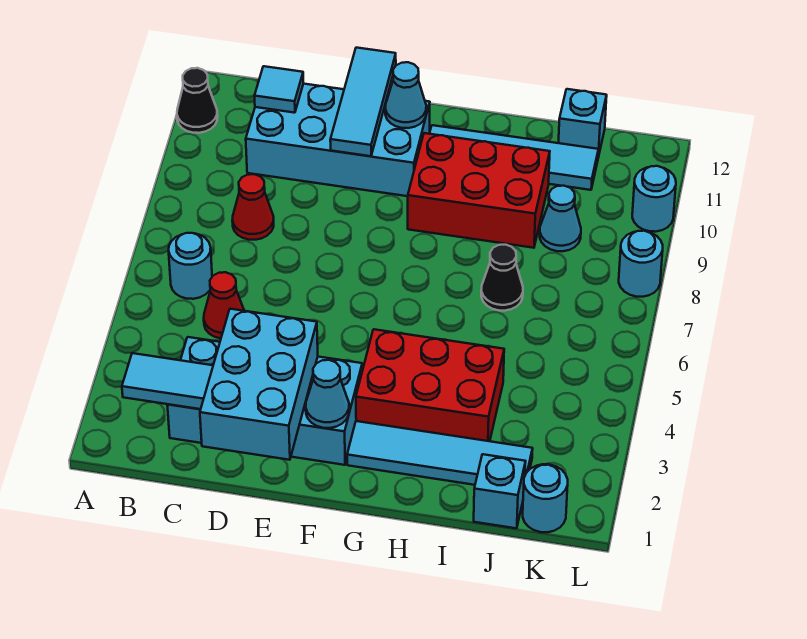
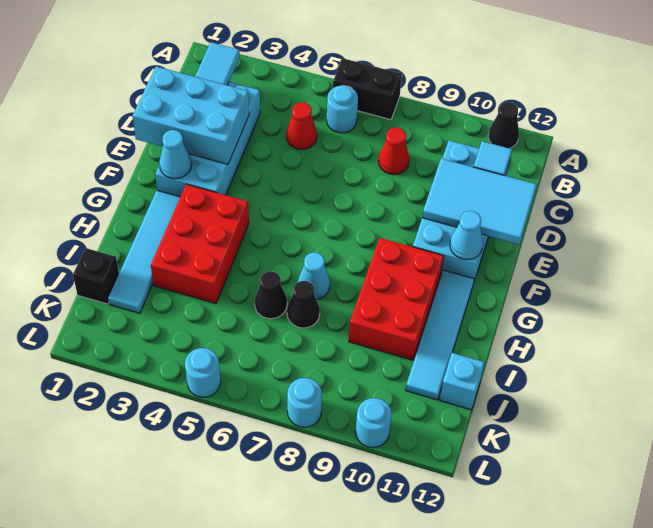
none -> black brick A6:A7 level 1
cyan tile E10:E12 level 2 -> cyan tile D10:E12 level 2
none -> black cone I6 level 1
cyan brick J1 level 1 -> black brick J1 level 1
cyan cone J9 level 1 -> cyan cone H7 level 1
cyan round brick K1 level 1 -> cyan round brick L5 level 1

